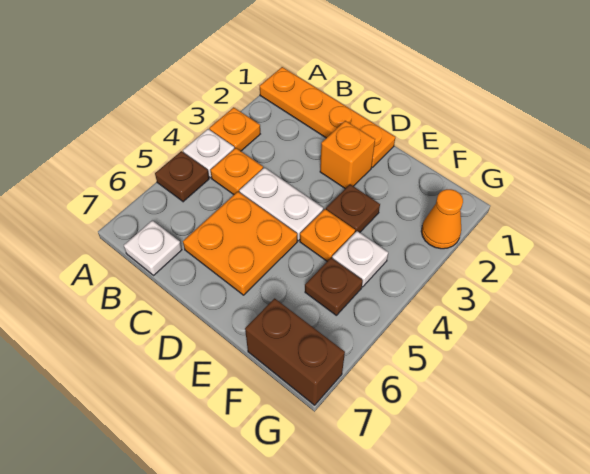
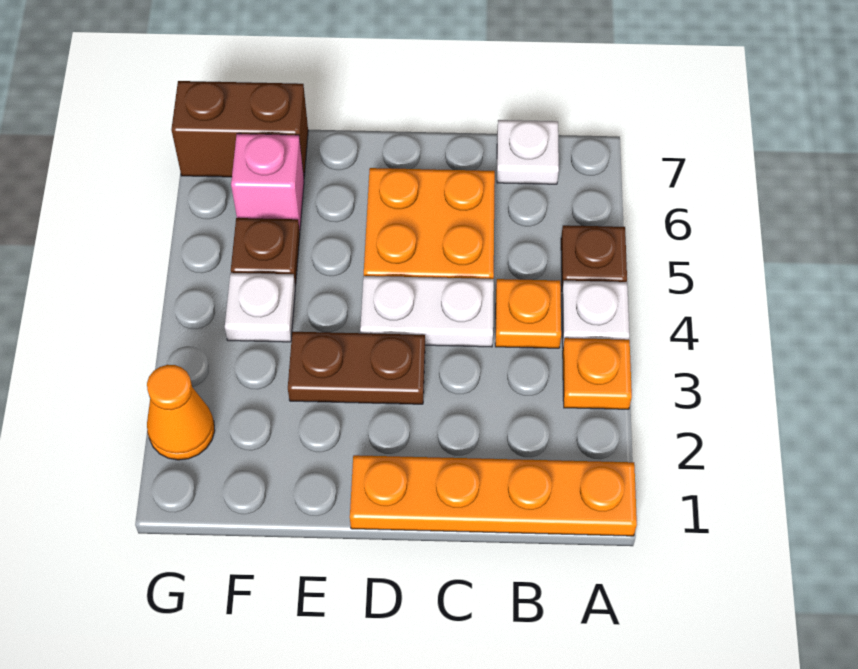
orange brick D2 level 1 -> none
brown plate E3 level 1 -> brown plate D3:E3 level 1
orange plate E4 level 1 -> none
none -> pink brick F6 level 1

